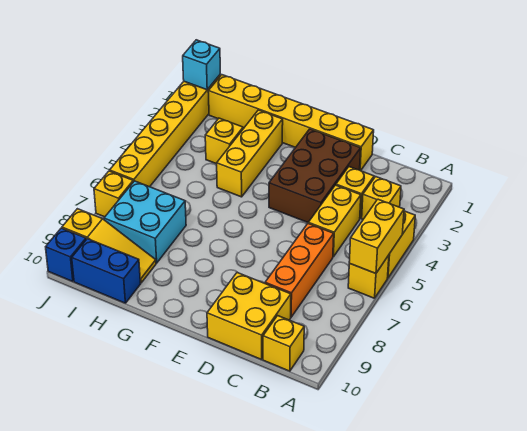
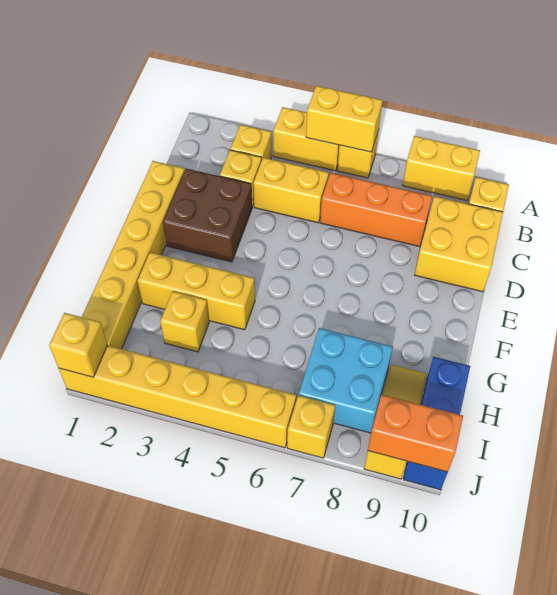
none -> yellow brick A8:A9 level 1
brown brick D2:E4 level 1 -> brown brick D2:E3 level 1
cyan brick J1 level 2 -> yellow brick J1 level 2
none -> orange brick J9:J10 level 2

